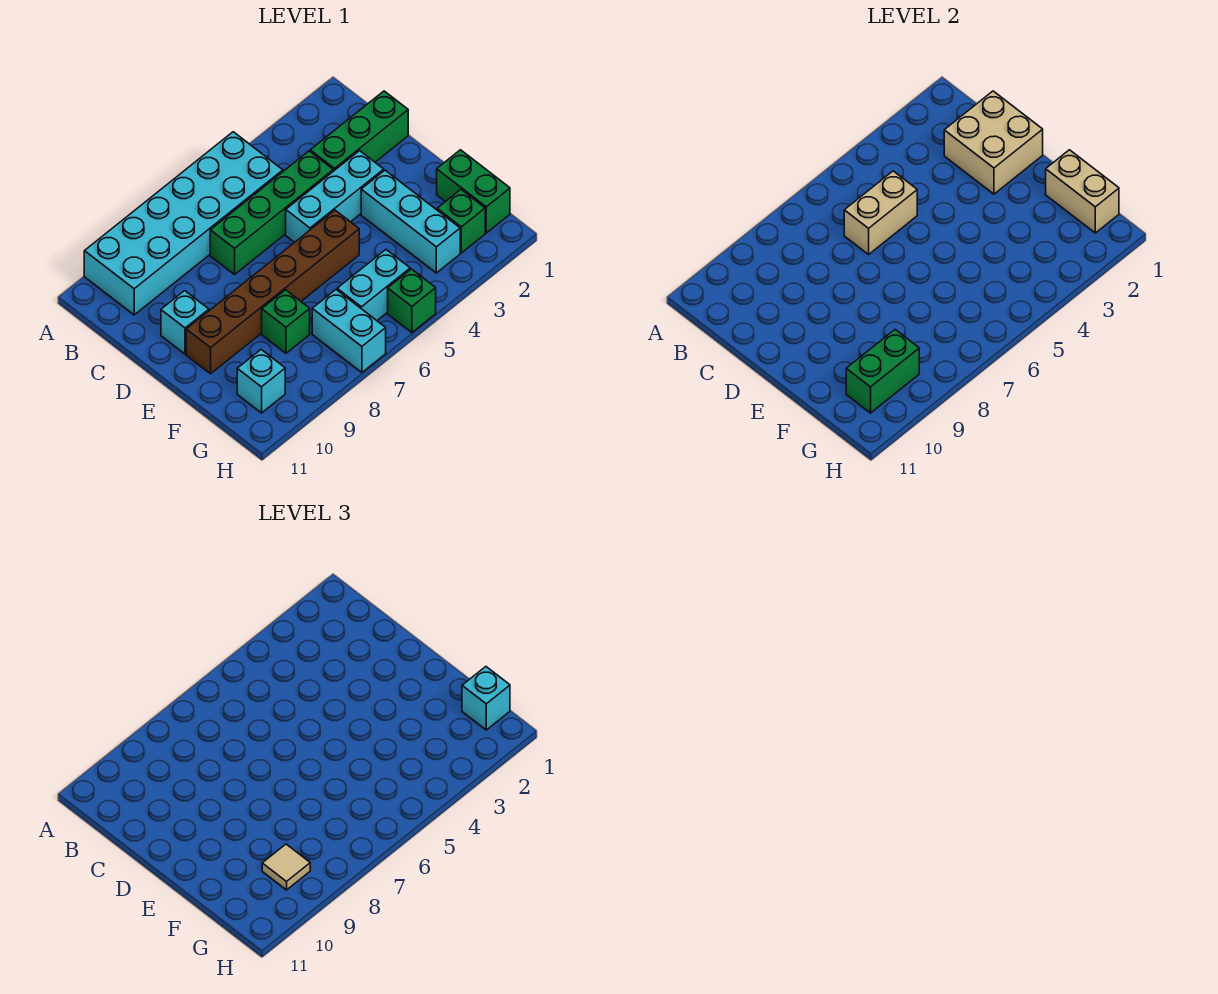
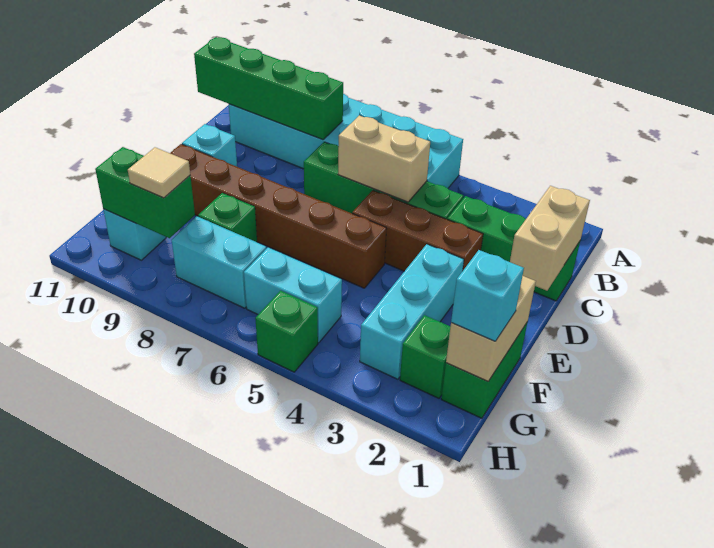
none -> green brick B8:B11 level 2
tan brick C1:D2 level 2 -> tan brick C1:D1 level 2
cyan brick D3:D5 level 1 -> brown brick D3:D5 level 1
cyan brick G7:H7 level 1 -> cyan brick G7:G8 level 1

